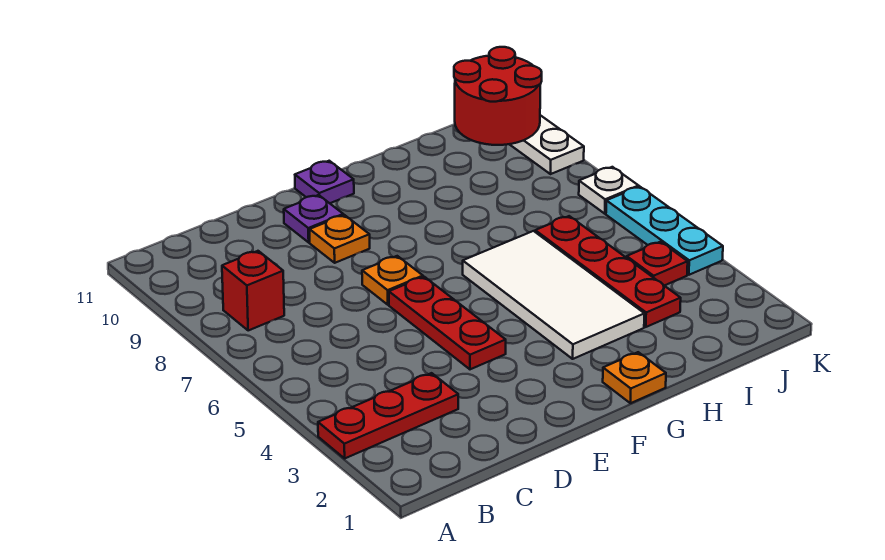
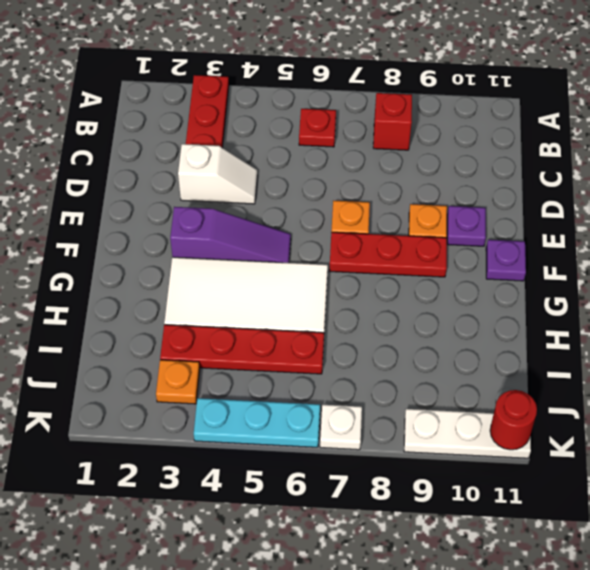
none -> white slope D3:D4 level 1 top 3
red plate E4:E6 level 1 -> red plate F7:F9 level 1
none -> purple slope F3:F5 level 1 top 3
orange plate G1 level 1 -> orange plate J3 level 1
red plate J4 level 1 -> red plate B6 level 1
red round brick J10:K11 level 2 -> red round brick K11 level 2

